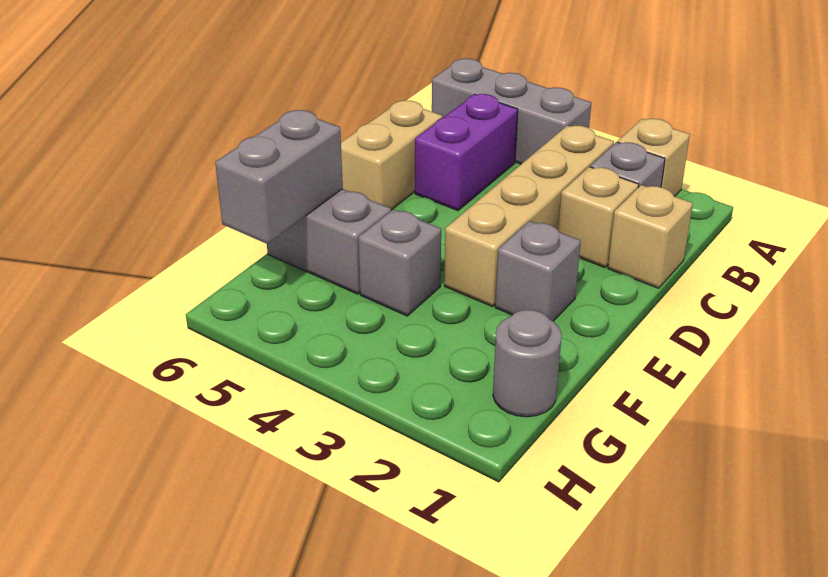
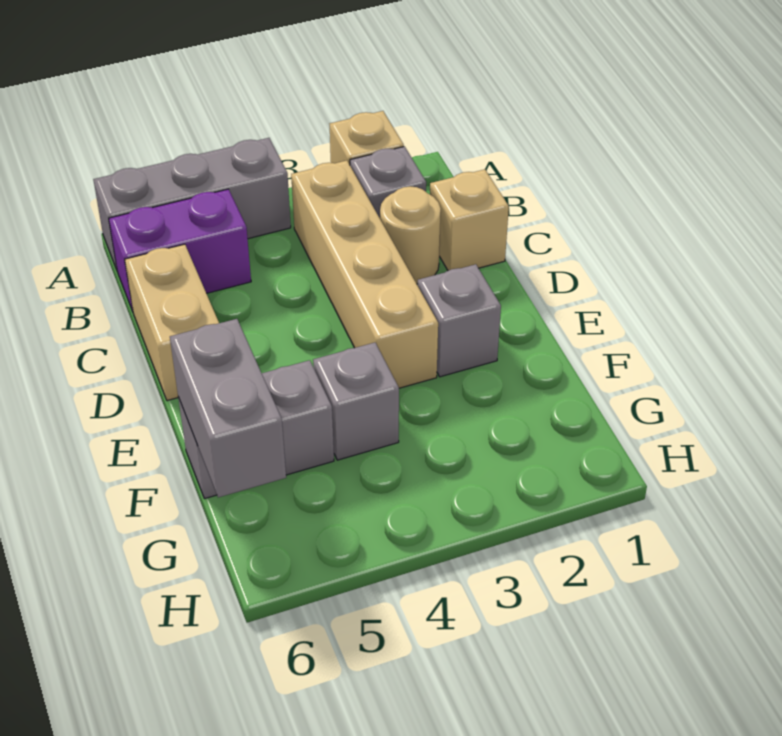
purple brick B5:C5 level 1 -> purple brick B5:B6 level 1
tan brick C2 level 1 -> tan round brick C2 level 1
grey round brick G1 level 1 -> none

